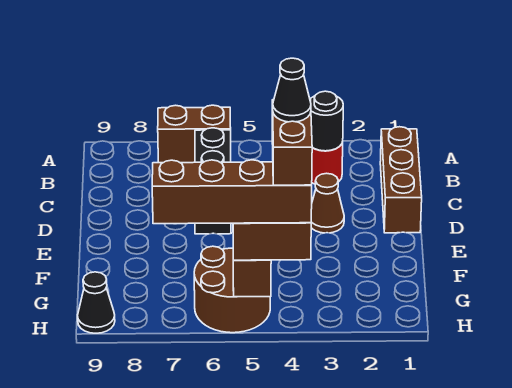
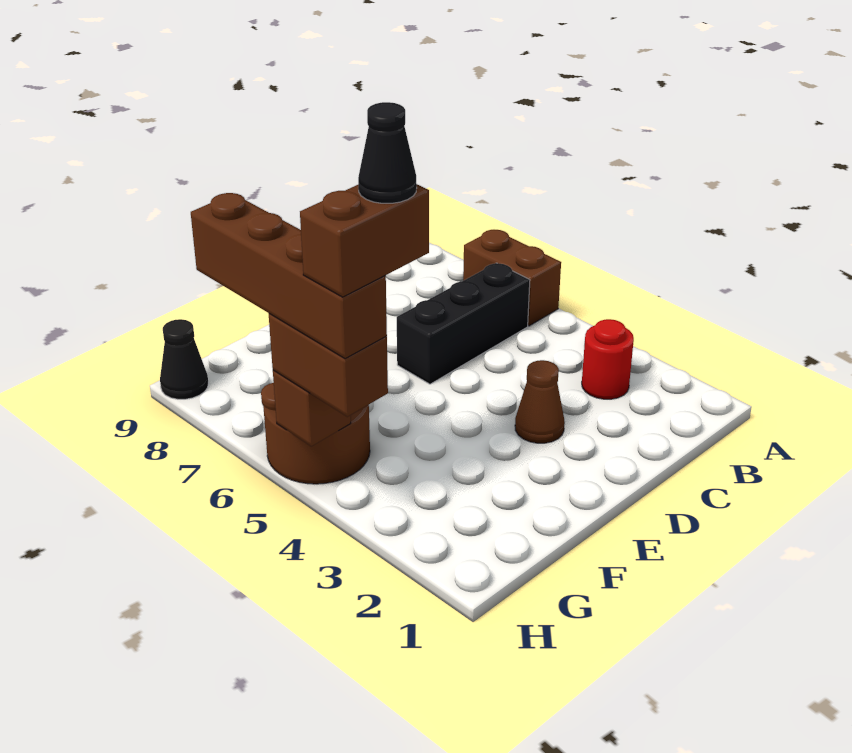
brown brick B1:D1 level 1 -> none
black round brick B3 level 2 -> none

